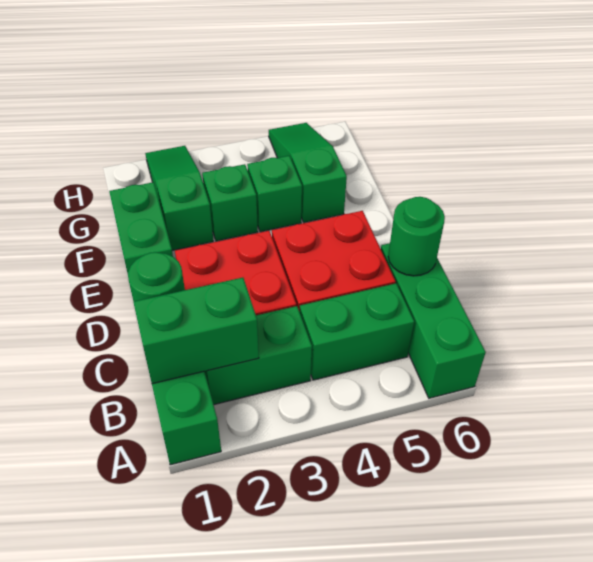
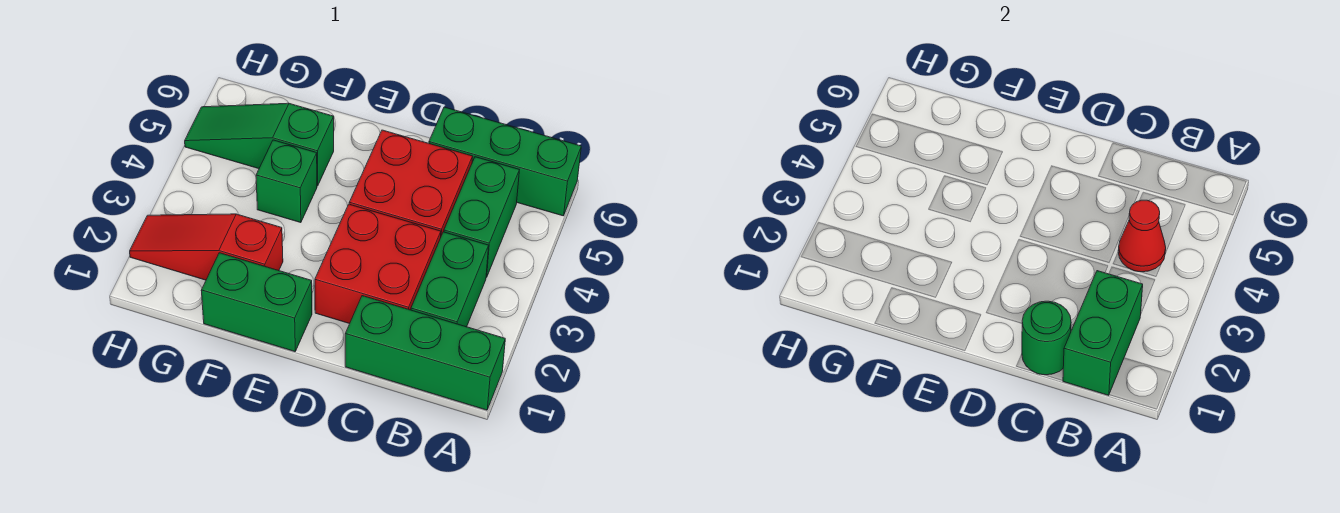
none -> red cone B4 level 2
green round brick C6 level 2 -> none
green slope F2:H2 level 1 top F -> red slope F2:H2 level 1 top F
green brick F3 level 1 -> none

